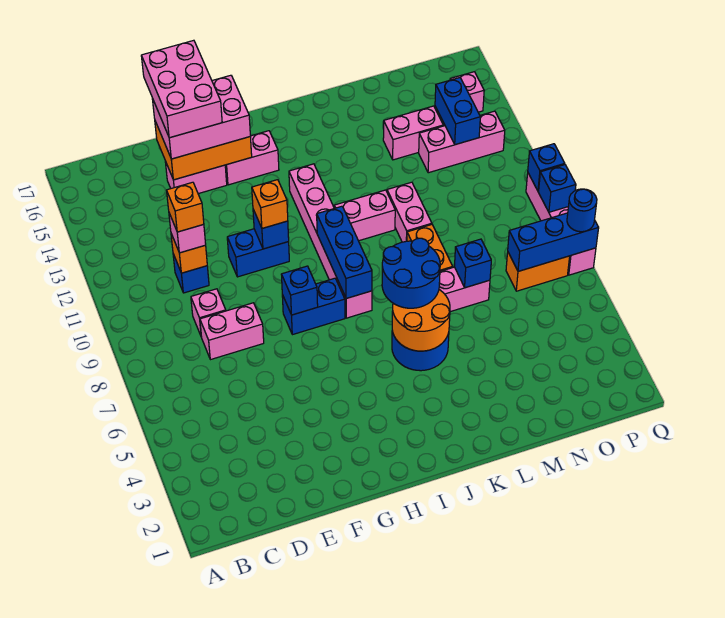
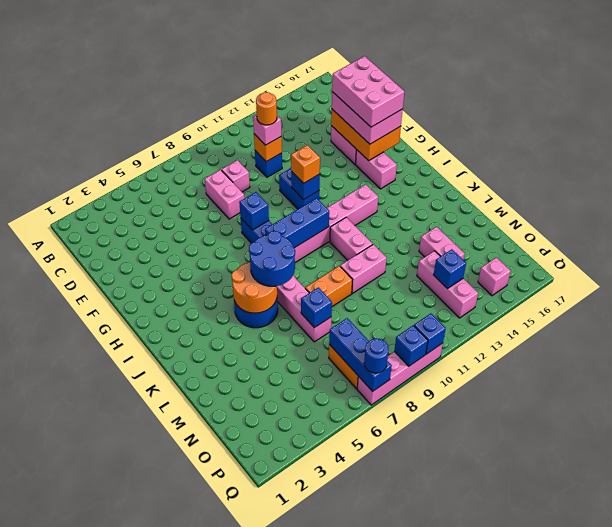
orange brick D11 level 4 -> orange round brick D11 level 4
pink brick E15:F17 level 4 -> pink brick E15:G16 level 4
blue brick O13:O14 level 2 -> blue brick O13 level 2

